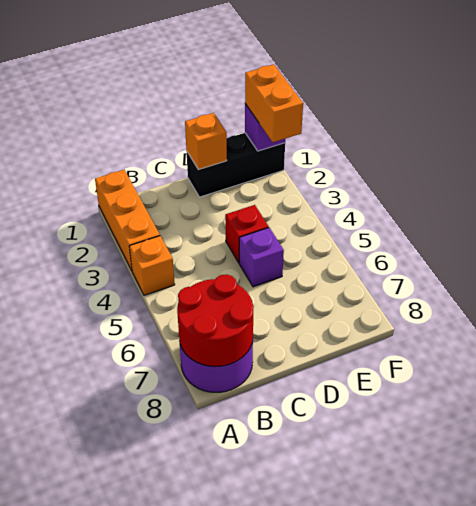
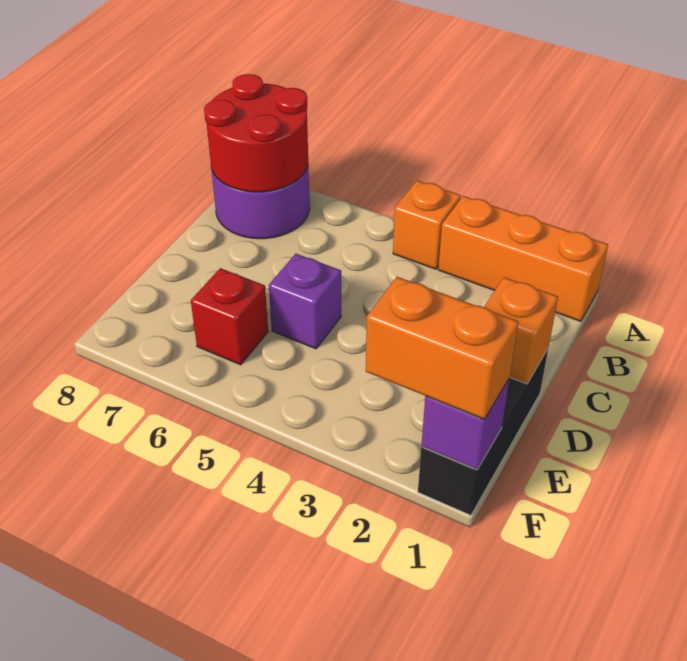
red brick D4 level 1 -> red brick E6 level 1

